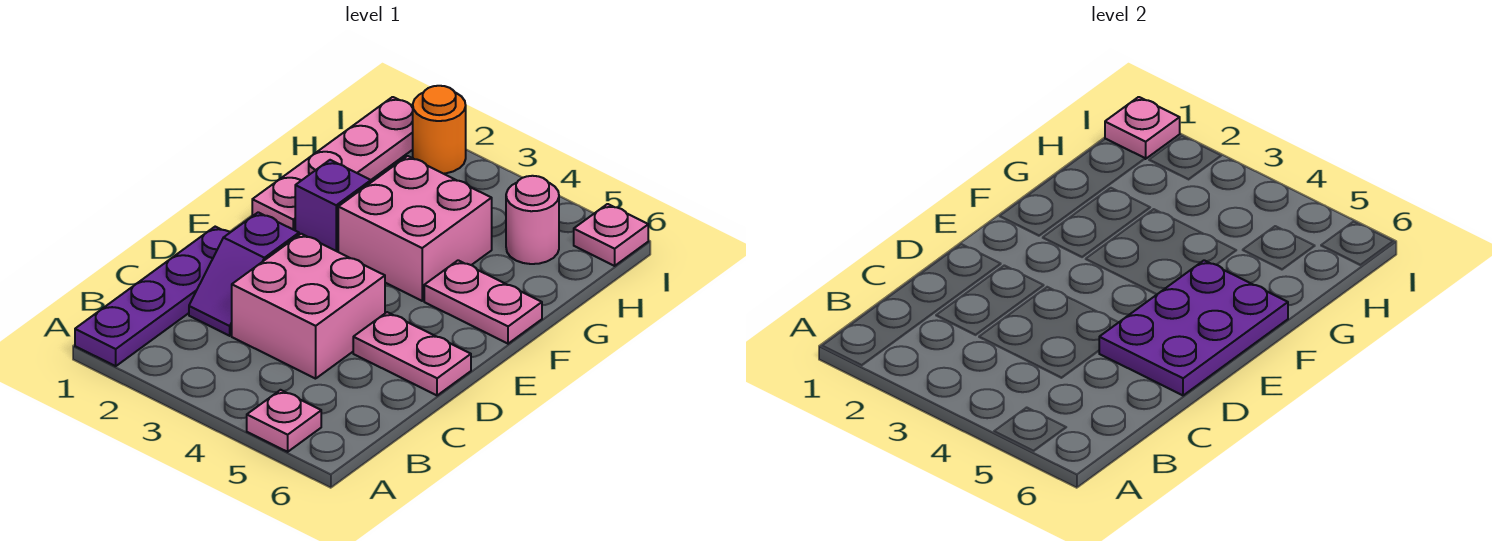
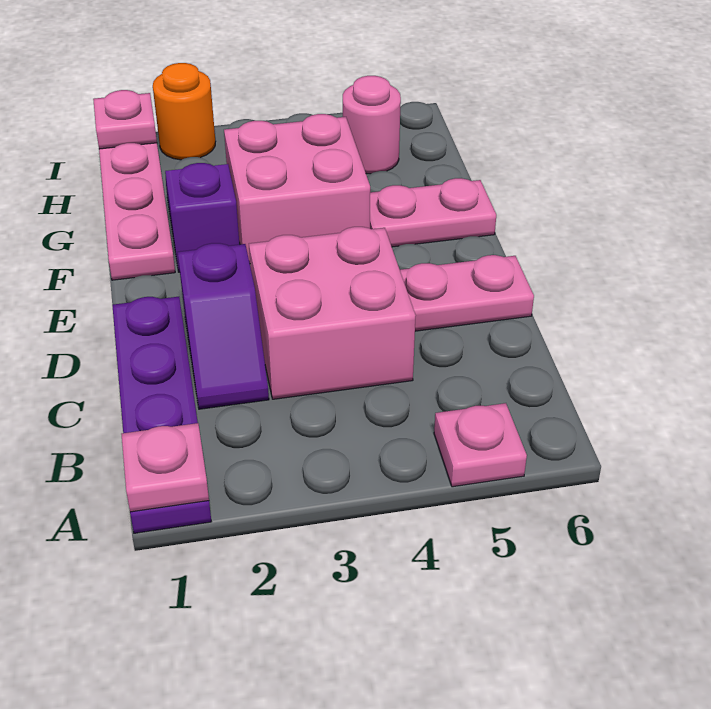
purple plate D5:F6 level 2 -> none
pink plate I6 level 1 -> pink plate A1 level 2

